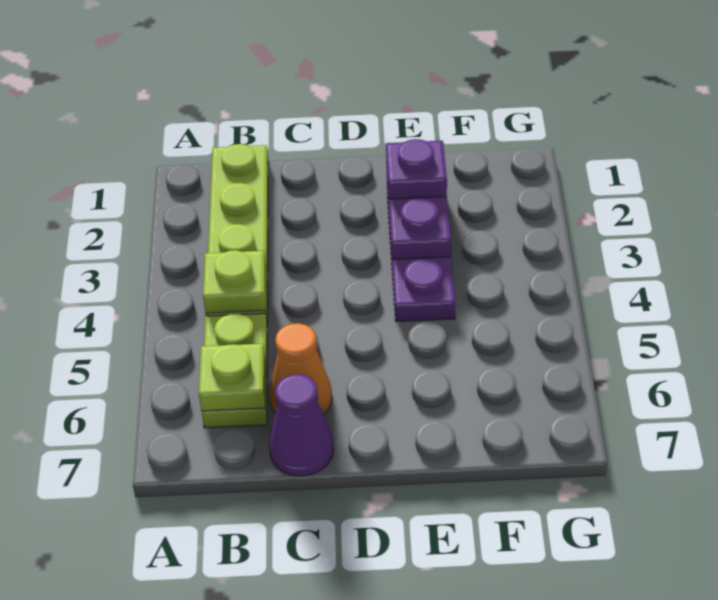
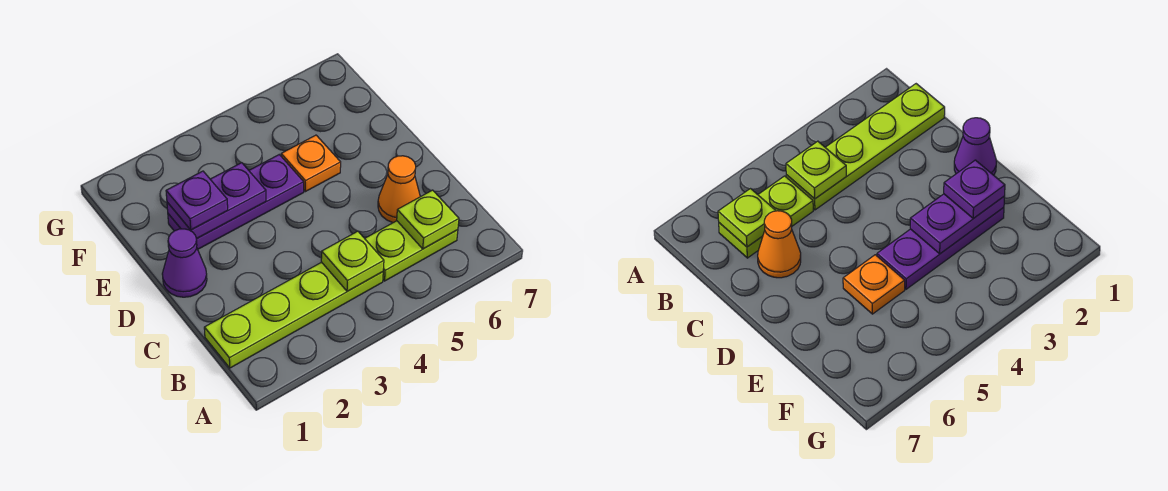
purple cone C7 level 1 -> purple cone D1 level 1
none -> orange plate E5 level 1

